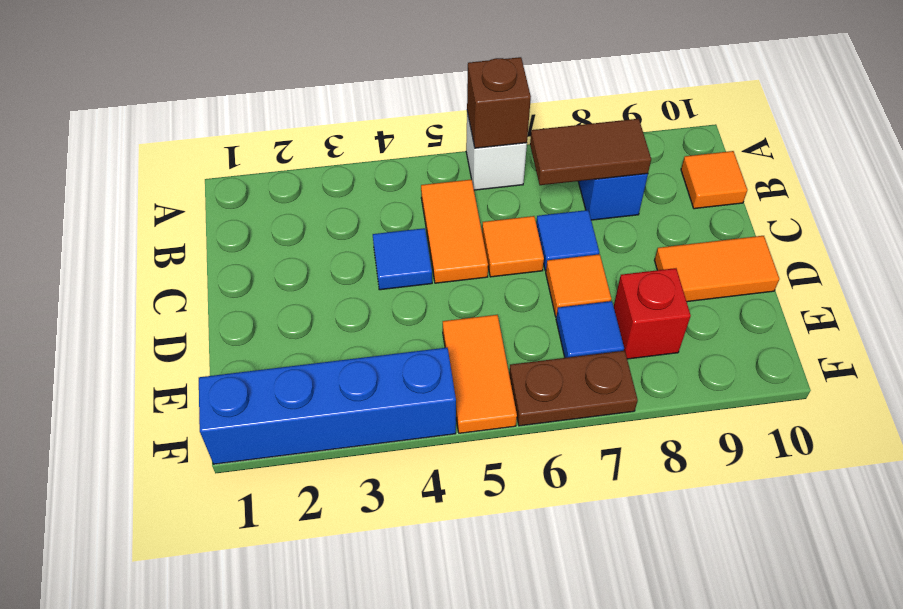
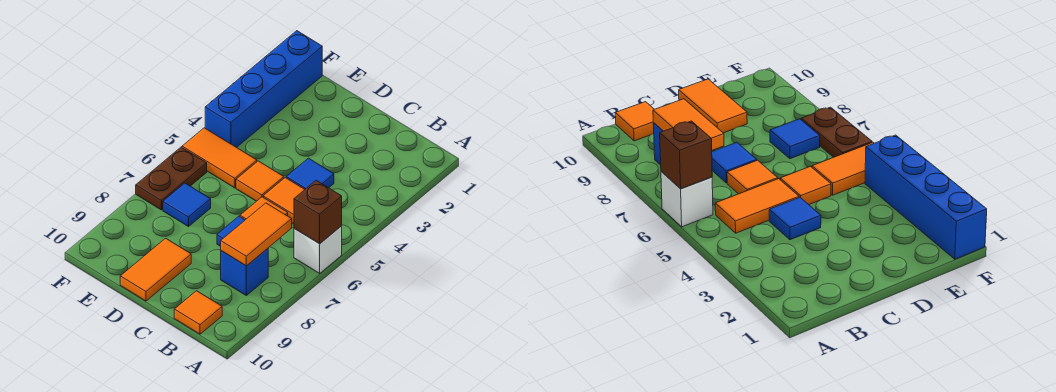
brown tile B7:B8 level 2 -> orange tile B7:B8 level 2
orange tile D7 level 1 -> orange tile D5 level 1
red brick E8 level 1 -> none

